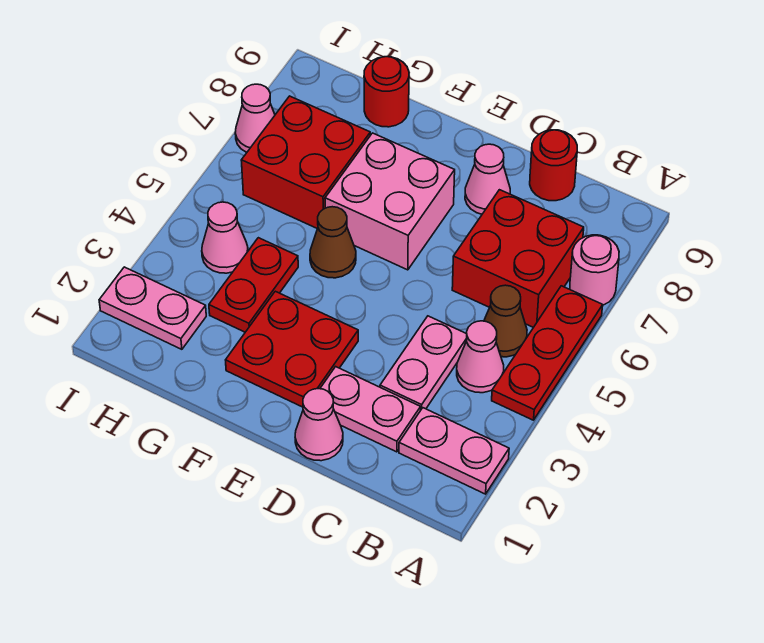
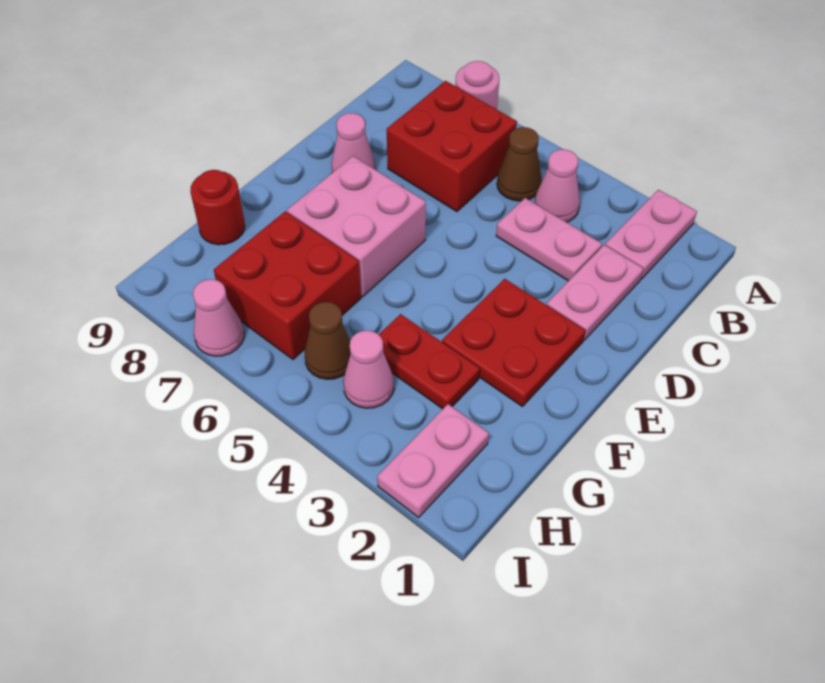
red plate A4:A6 level 1 -> none
red round brick C9 level 1 -> none
pink cone D1 level 1 -> none
brown cone F5 level 1 -> brown cone H5 level 1

